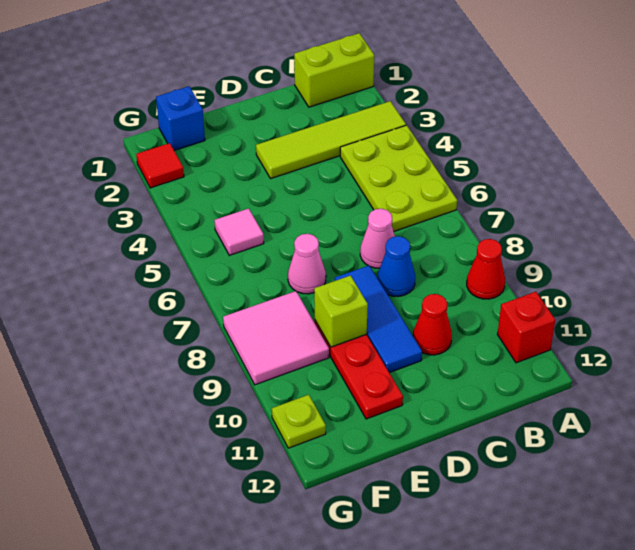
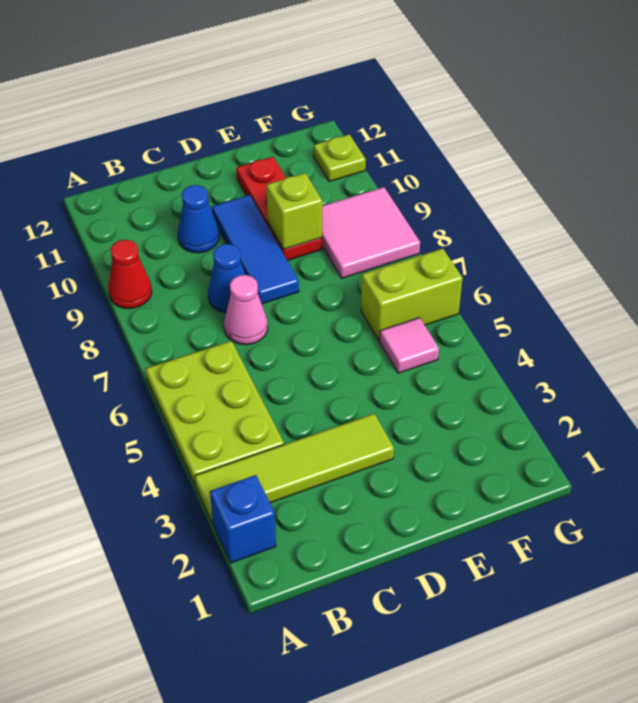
lime brick A1:B1 level 1 -> lime brick F6:G6 level 1
red brick A11 level 1 -> none
red cone C10 level 1 -> blue cone C10 level 1
pink cone E7 level 1 -> none
blue brick F1 level 1 -> blue brick A2 level 1
red tile G2 level 1 -> none

